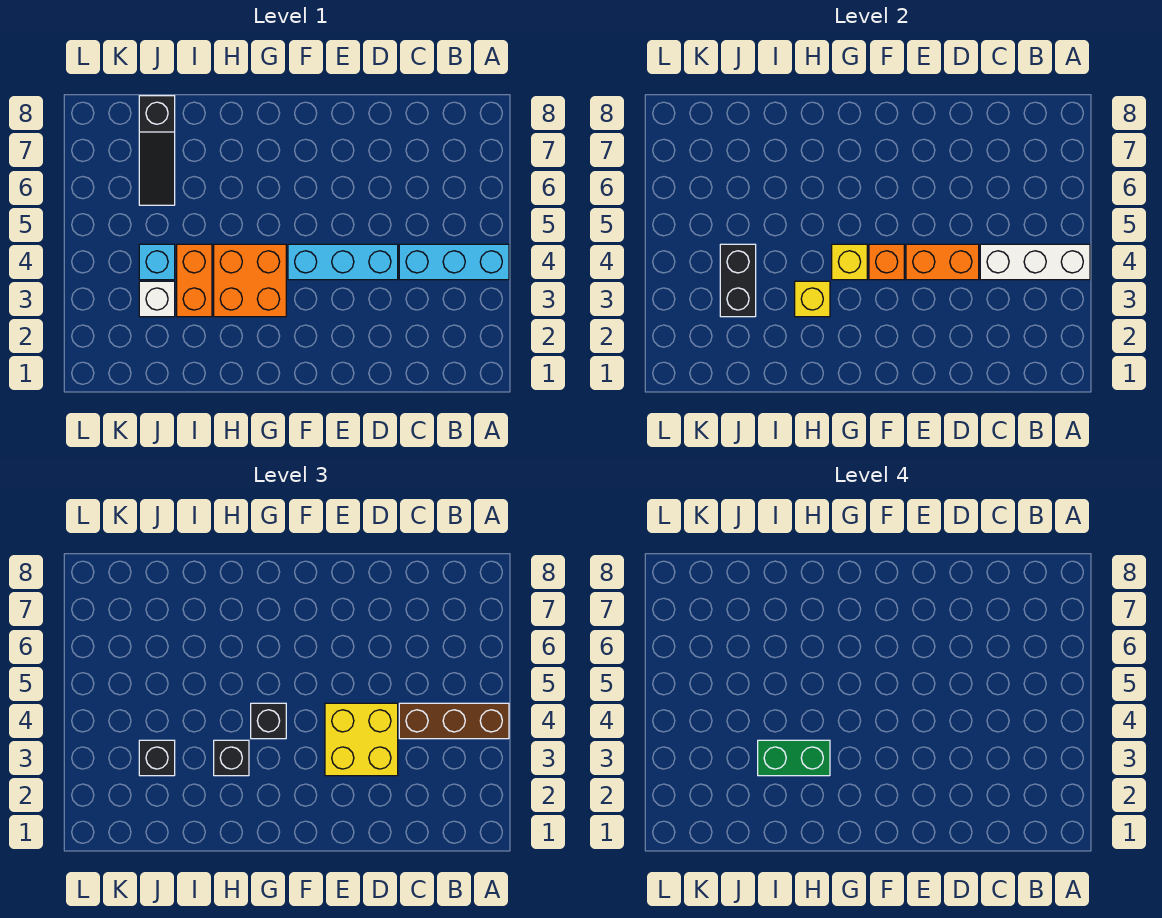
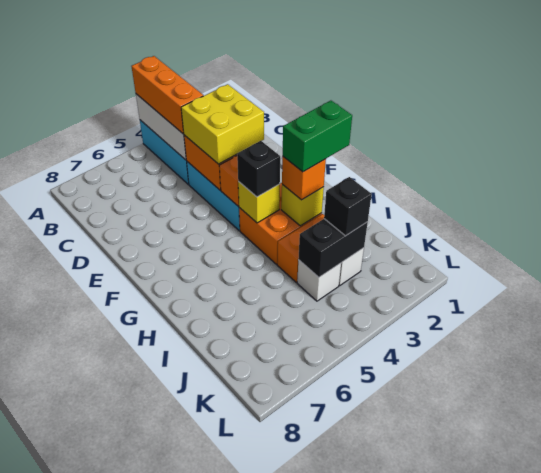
brown brick A4:C4 level 3 -> orange brick A4:C4 level 3
black brick H3 level 3 -> orange brick H3 level 3
green brick H3:I3 level 4 -> green brick H2:H3 level 4
cyan brick J4 level 1 -> white brick J4 level 1
black slope J6:J8 level 1 top 8 -> none

